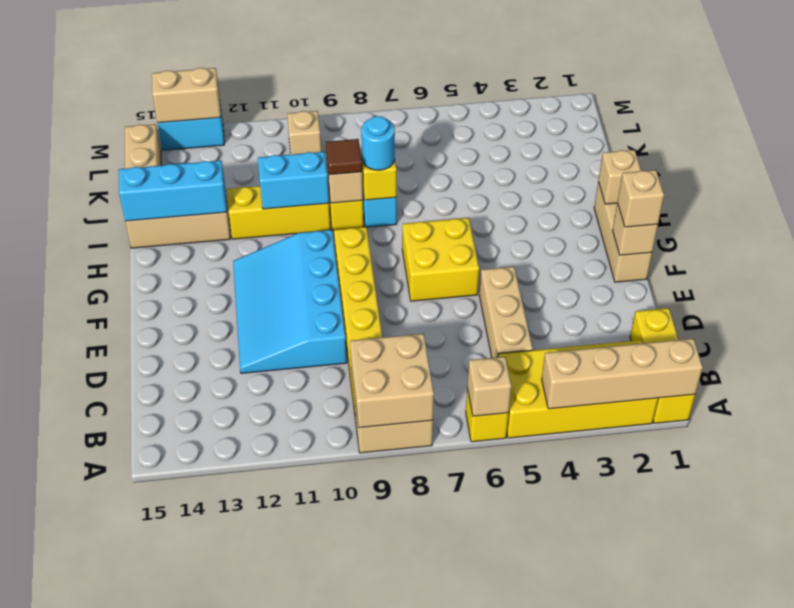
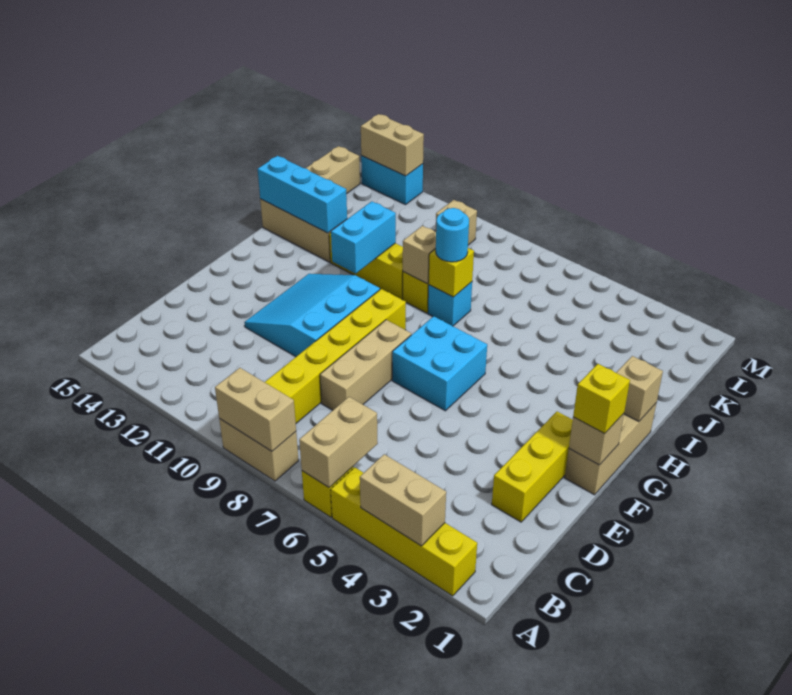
yellow brick A1:C1 level 1 -> yellow brick D2:F2 level 1
tan brick A1:A4 level 2 -> tan brick A3:A4 level 2
yellow brick A2:B5 level 1 -> yellow brick A2:A5 level 1
tan brick A6 level 2 -> tan brick A6:B6 level 2
tan brick A8:B9 level 2 -> tan brick A8:A9 level 2
tan brick C5:E5 level 1 -> tan brick D8:F8 level 1
cyan slope D10:G12 level 1 top 10 -> cyan slope E10:G12 level 1 top 10
tan brick F1 level 3 -> yellow brick F1 level 3
yellow brick F6:G7 level 1 -> cyan brick F6:G7 level 1
brown tile I9 level 3 -> none
cyan brick I10:I11 level 2 -> cyan brick H11:I11 level 2

